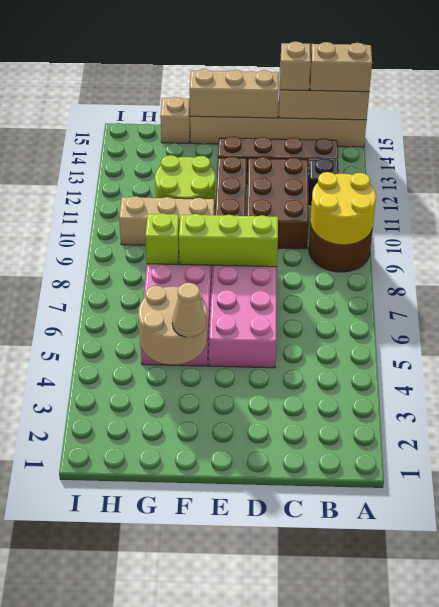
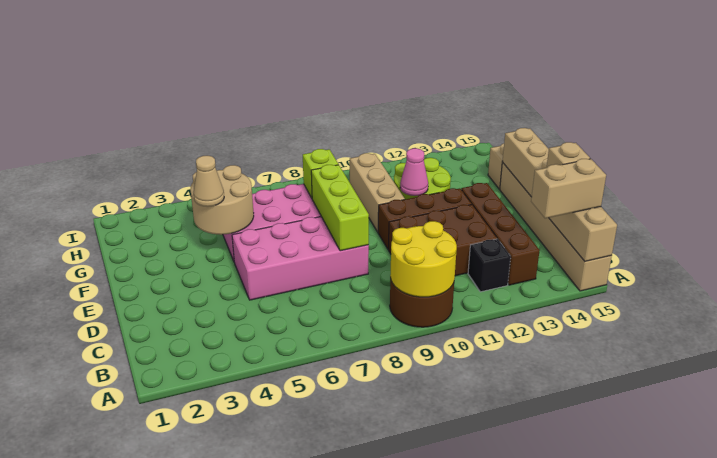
tan brick A15:B15 level 3 -> tan brick B14:B15 level 3
none -> pink cone F11 level 2

